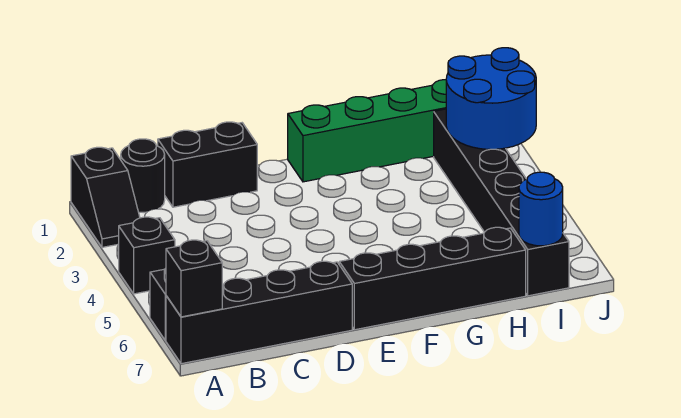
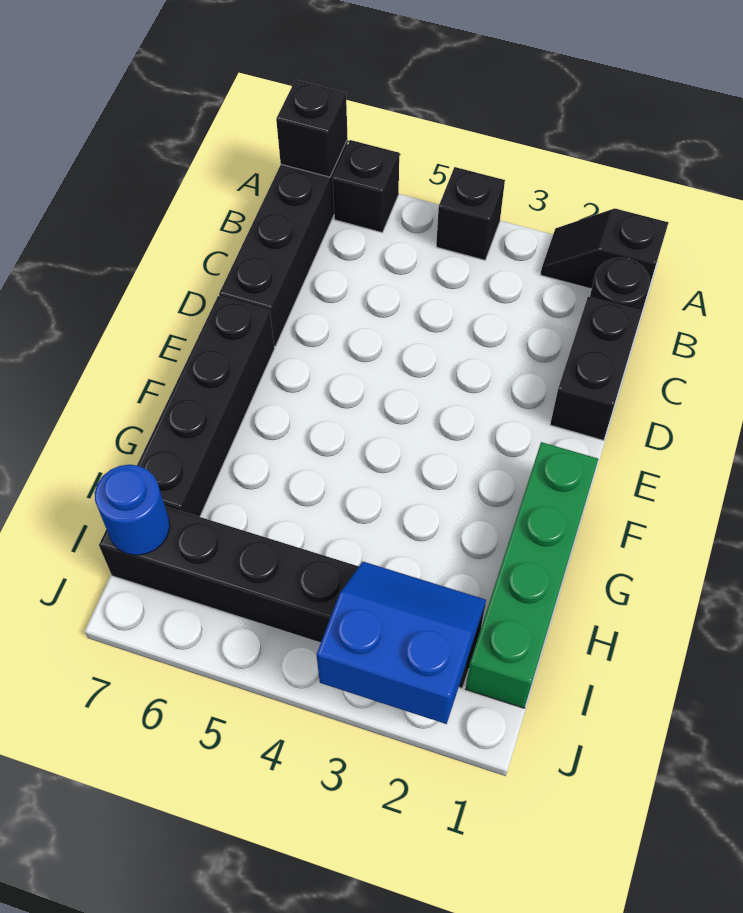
blue round brick I2:J3 level 2 -> blue slope I2:J3 level 2 top J

